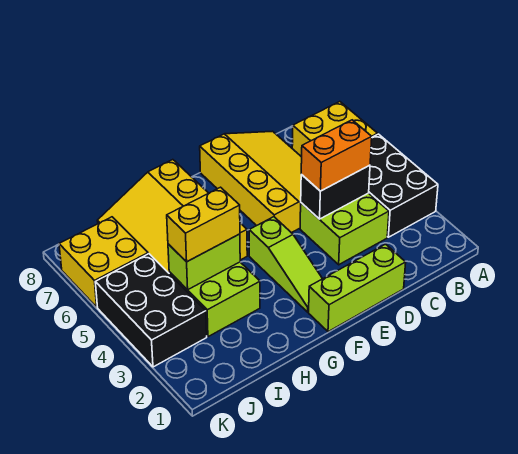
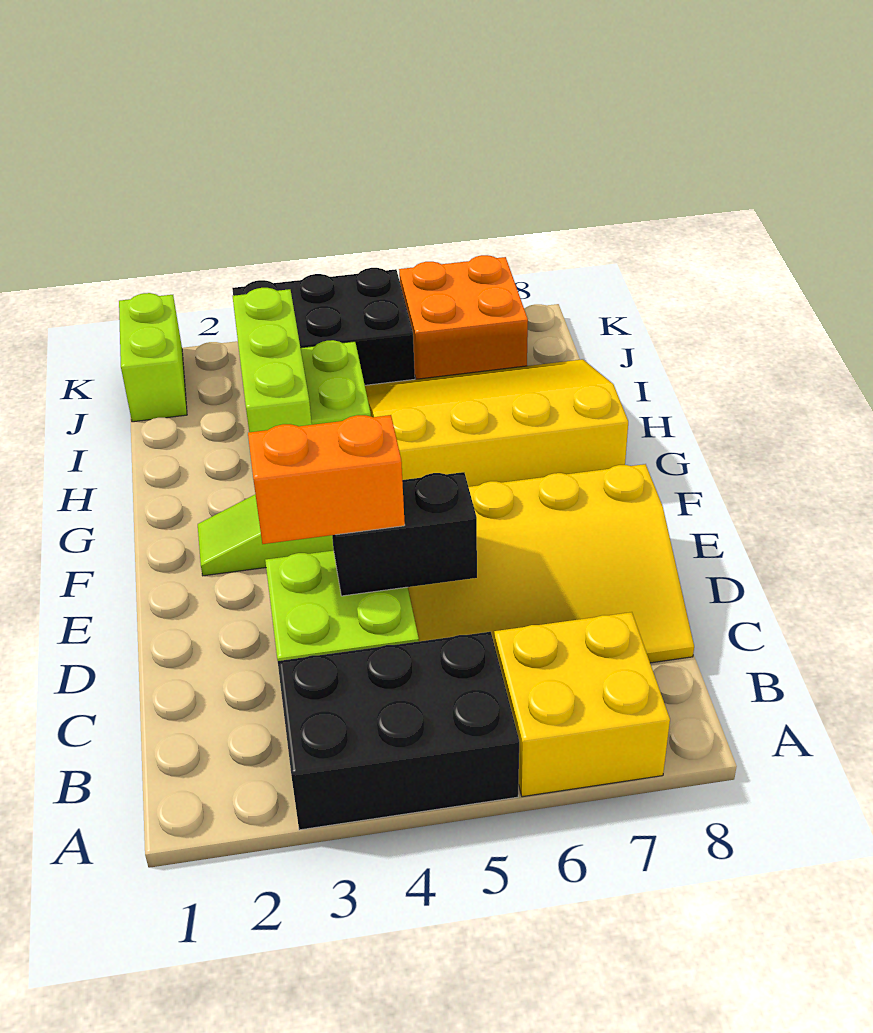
black brick C4:D4 level 2 -> black brick D4:D5 level 2
orange brick C4:D4 level 3 -> orange brick D3:D4 level 3
lime brick D1:F1 level 1 -> lime brick G3:I3 level 2
lime brick H4:I4 level 2 -> lime brick J1:K1 level 1
yellow brick H4:I4 level 3 -> none
yellow brick J6:K7 level 1 -> orange brick J6:K7 level 1

